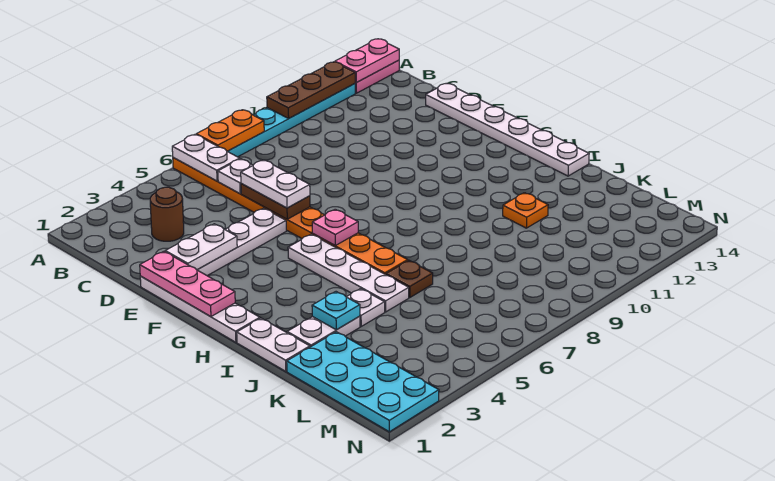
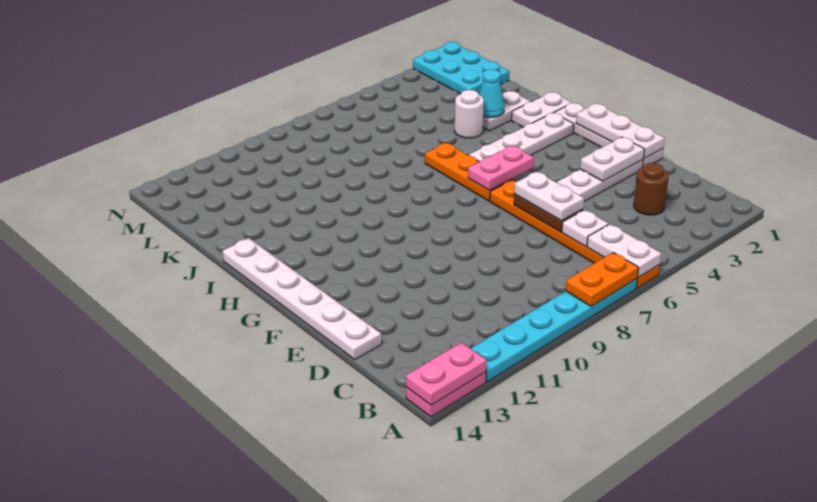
brown plate A10:A12 level 2 -> none
pink plate E1:G1 level 2 -> white plate E1:G1 level 2
white plate G5:J5 level 1 -> white plate H2:H5 level 1
pink plate G6 level 2 -> pink plate G5:G6 level 2
white plate I1:J1 level 1 -> white plate I1:I2 level 1
cyan plate J3 level 2 -> cyan cone J3 level 2
white plate J4 level 1 -> white round brick J4 level 1
brown plate J6 level 1 -> none
orange plate J11 level 1 -> none
cyan plate K1:N2 level 1 -> cyan plate L1:N2 level 1

